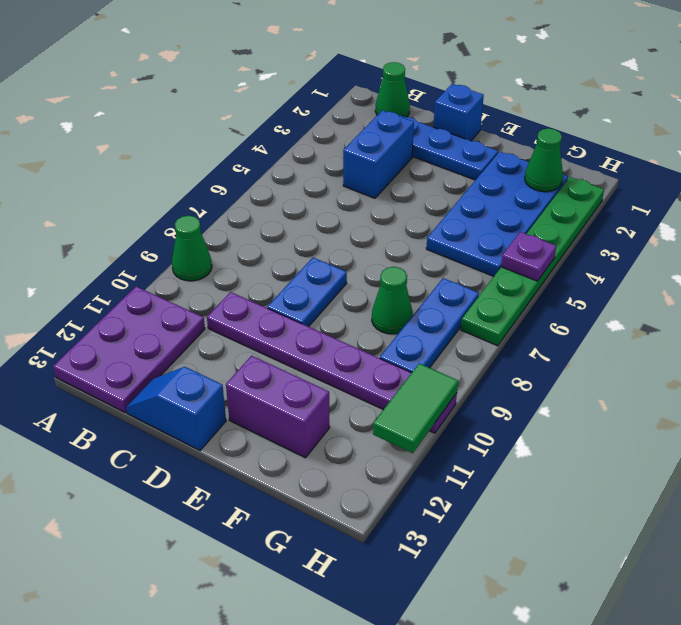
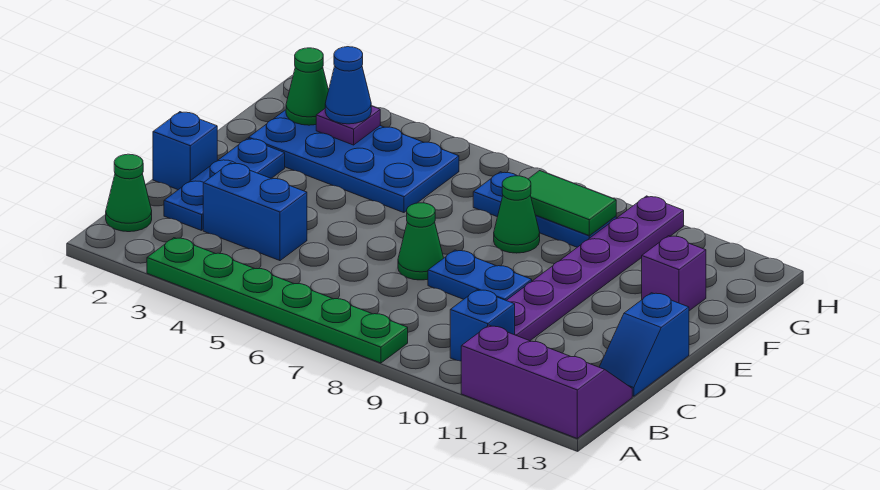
green cone A9 level 1 -> green cone D7 level 1
purple plate A11:B13 level 1 -> purple slope A11:B13 level 1 top A
none -> blue brick B10 level 1
purple brick E12:F12 level 1 -> purple brick F12 level 1
none -> blue cone G3 level 3
green plate H2:H7 level 1 -> green plate A3:A8 level 1
purple plate H5 level 2 -> purple plate G3 level 2
green tile H10:H11 level 2 -> green tile G8:G9 level 2

